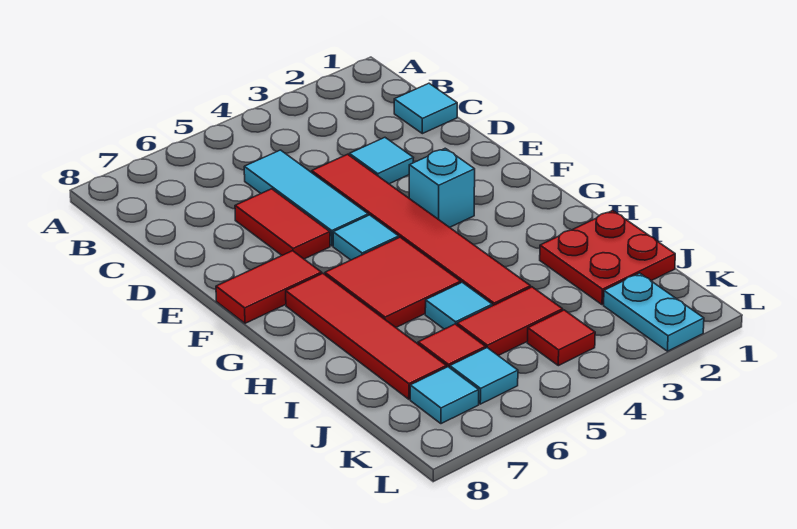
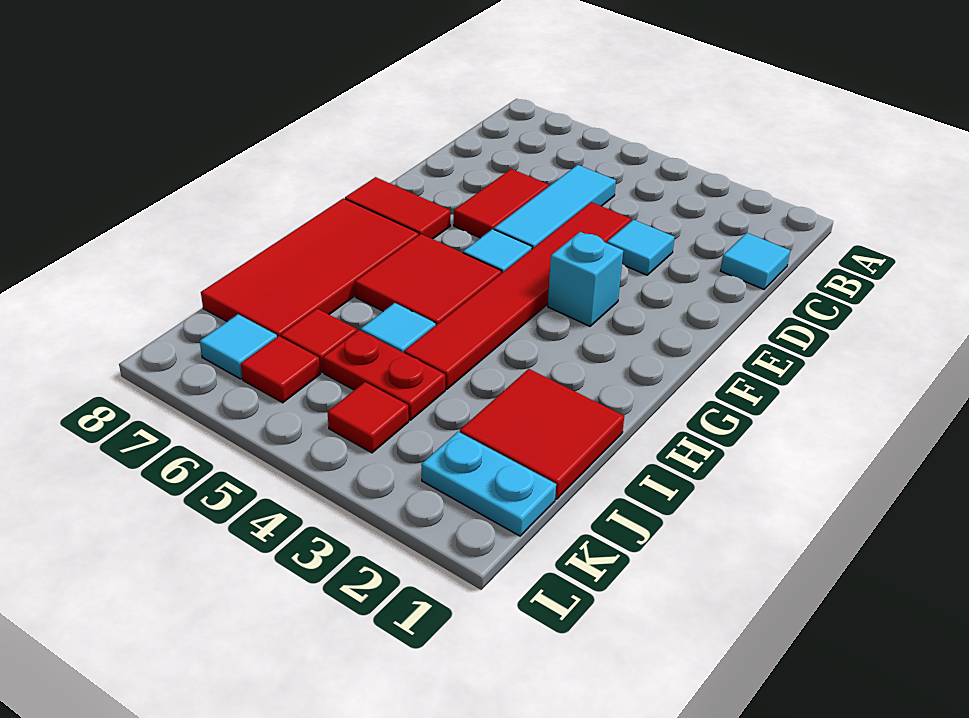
red tile G7:J7 level 1 -> red tile G7:J8 level 1
red plate I1:J2 level 1 -> red tile I1:J2 level 1
red tile J4:J5 level 1 -> red plate J4:J5 level 1
cyan plate K2:L2 level 1 -> cyan plate K1:K2 level 1
cyan tile K6 level 1 -> red tile K6 level 1

